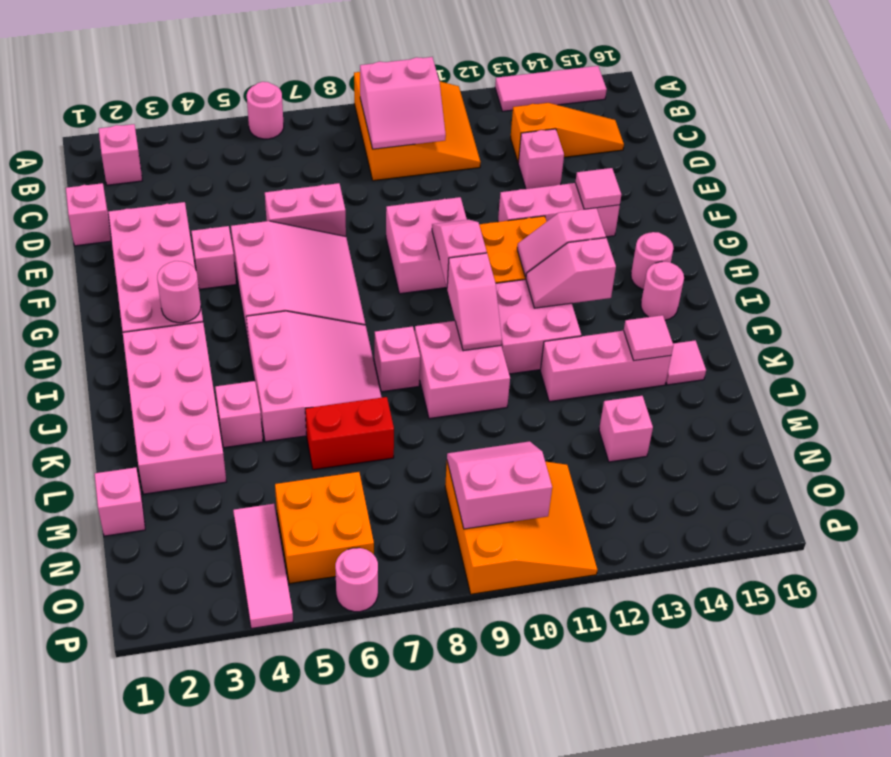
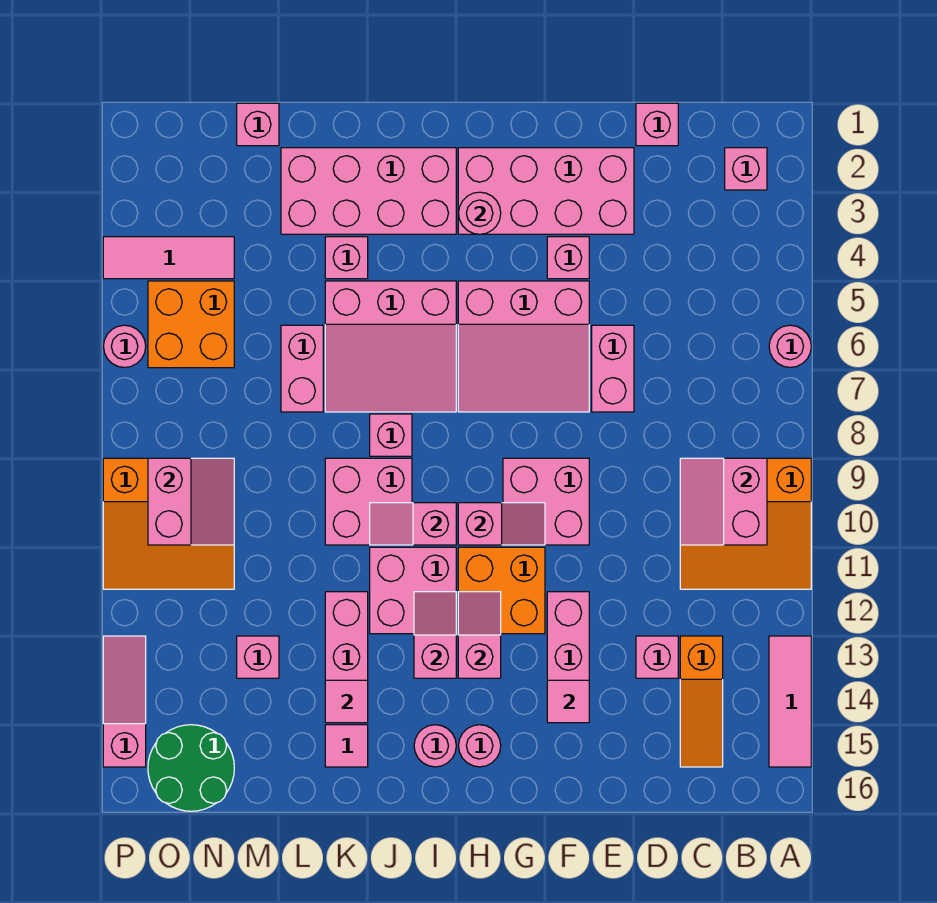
red brick L6:L7 level 1 -> pink brick L6:L7 level 1
none -> green round brick N15:O16 level 1
none -> pink slope P13:P15 level 1 top 15

